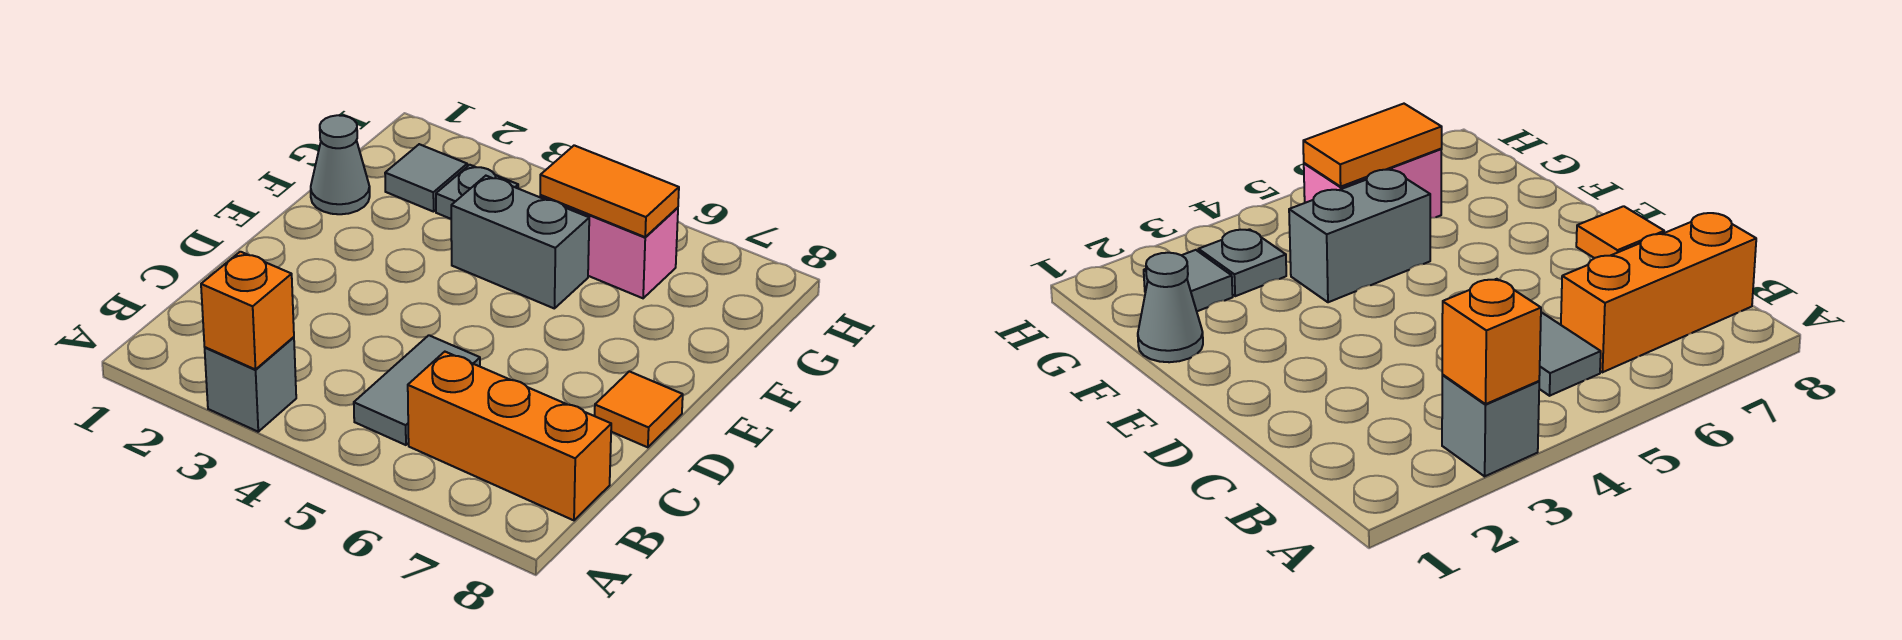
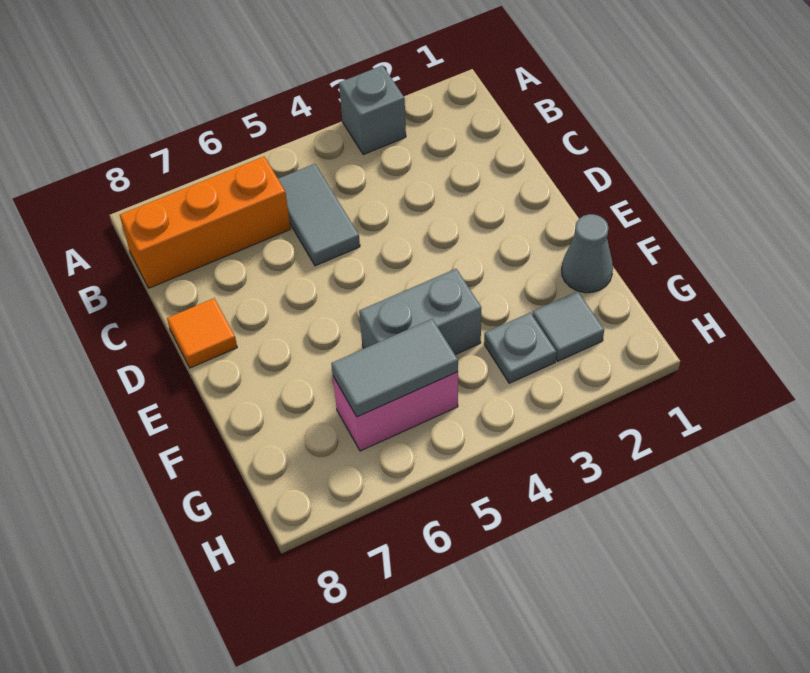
orange brick A3 level 2 -> none
orange tile G5:G6 level 2 -> grey tile G5:G6 level 2

